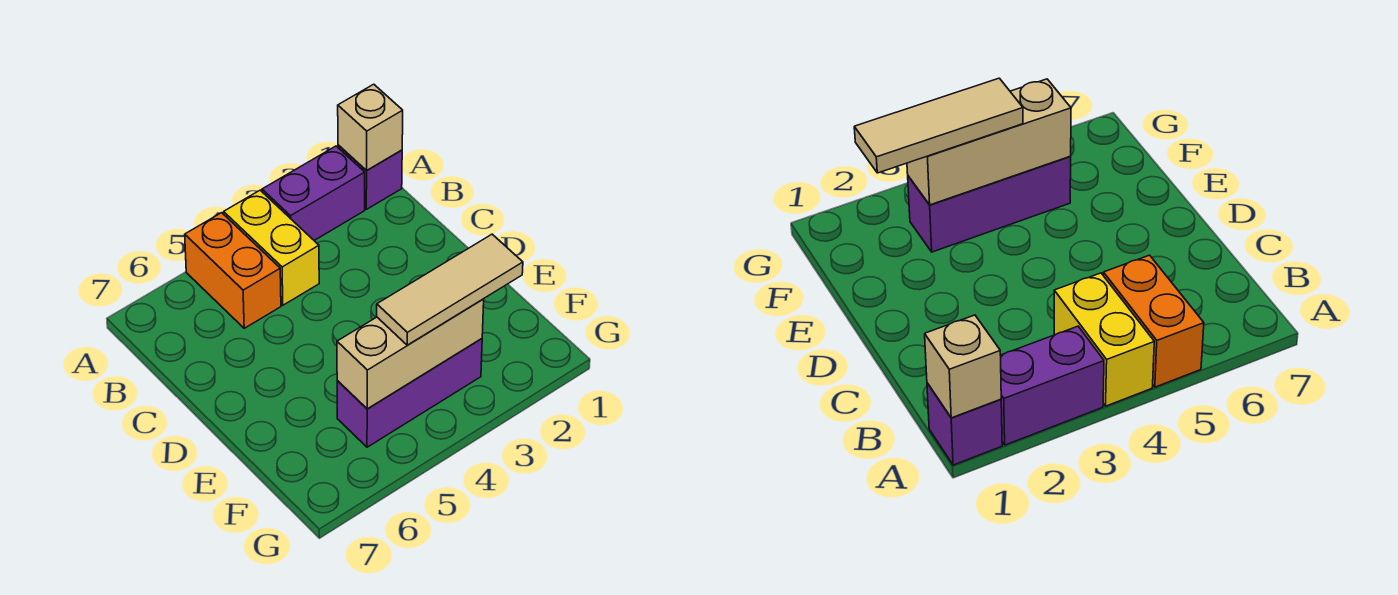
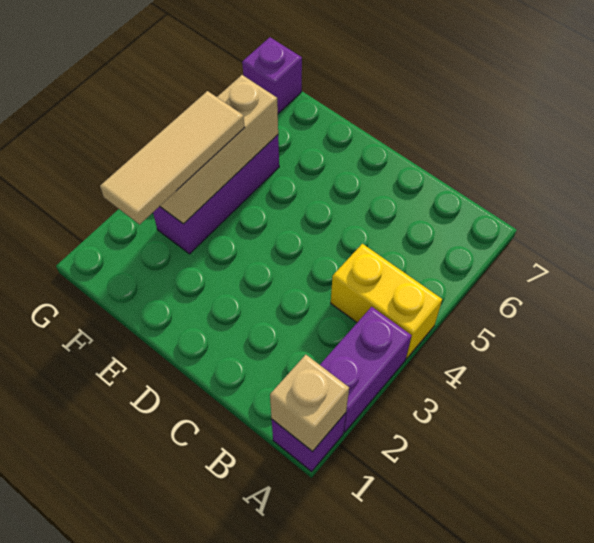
orange brick A5:B5 level 1 -> none
none -> purple brick G7 level 1

